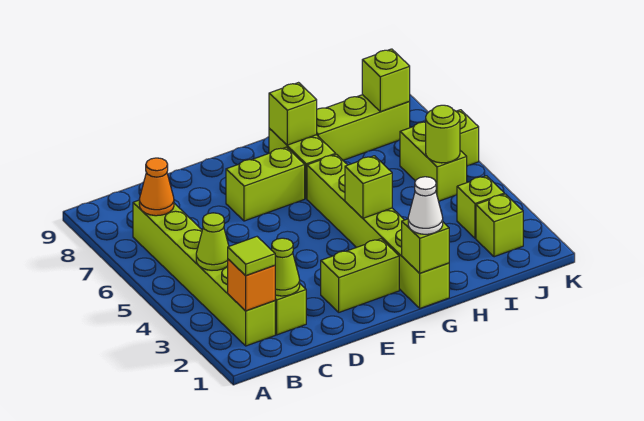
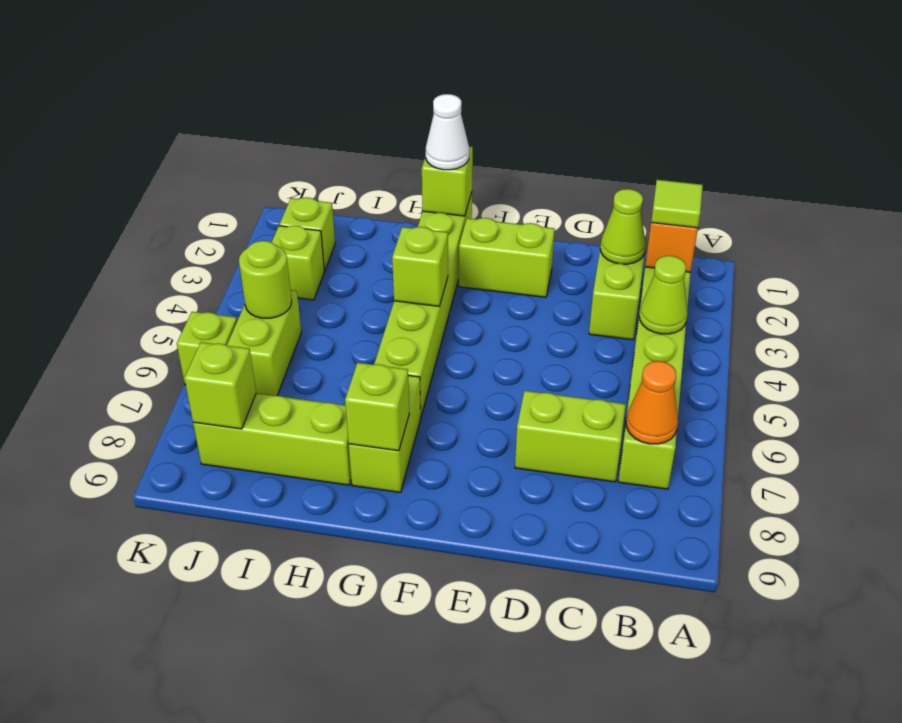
lime brick E7:F7 level 1 -> lime brick C7:D7 level 1

